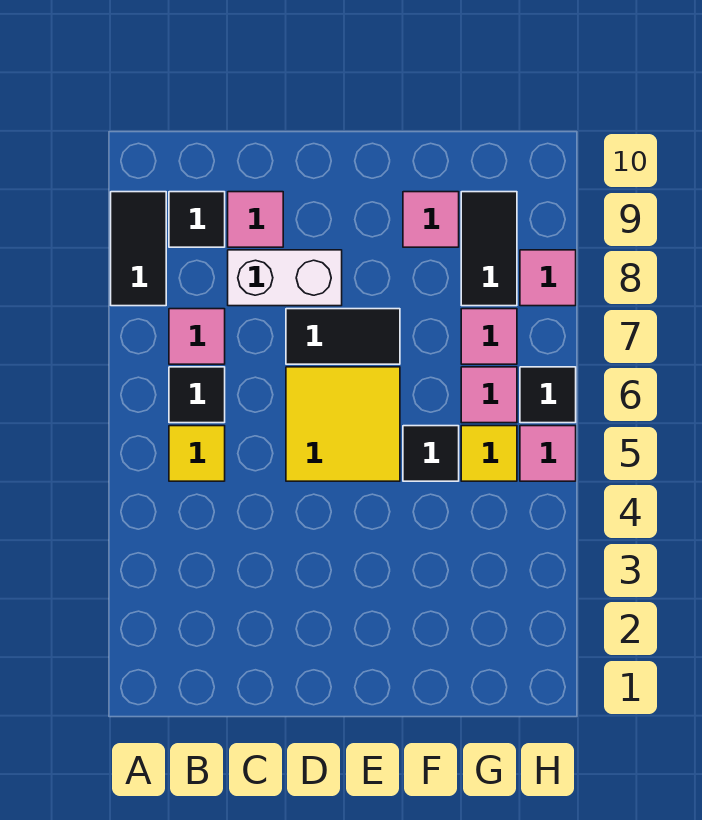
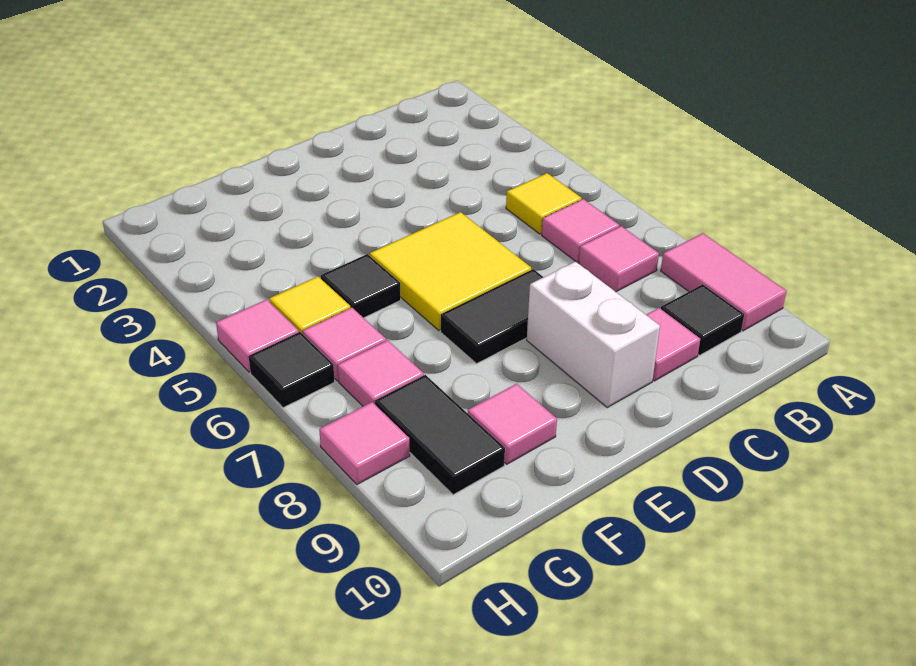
black tile A8:A9 level 1 -> pink tile A8:A9 level 1
black tile B6 level 1 -> pink tile B6 level 1
white brick C8:D8 level 1 -> white brick D8:D9 level 1

